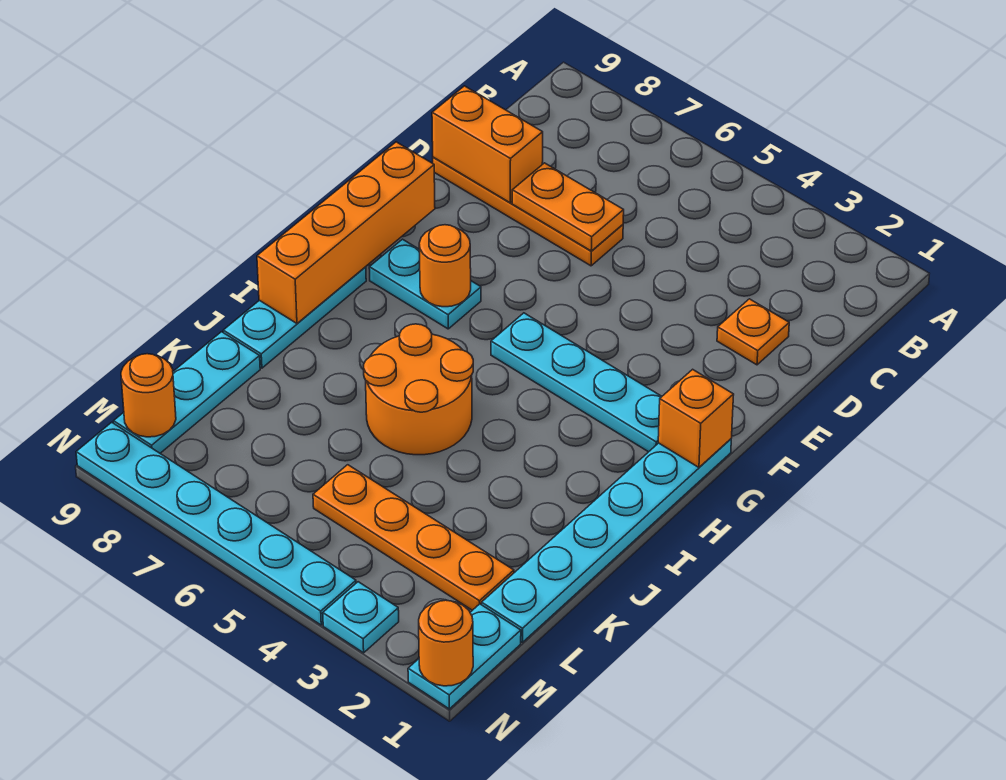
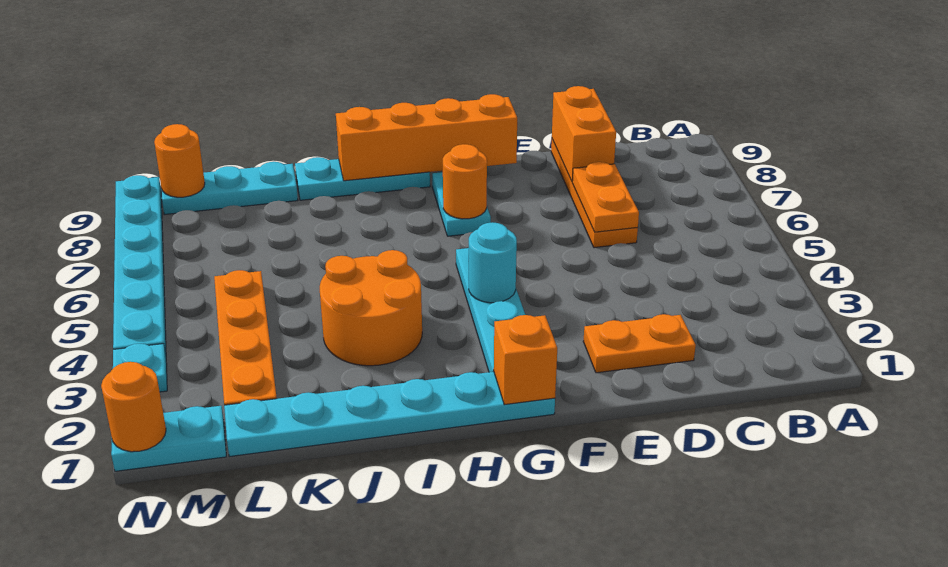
orange plate D2 level 1 -> orange plate D2:E2 level 1
none -> cyan round brick G4 level 2
orange round brick I5:J6 level 1 -> orange round brick I3:J4 level 1

